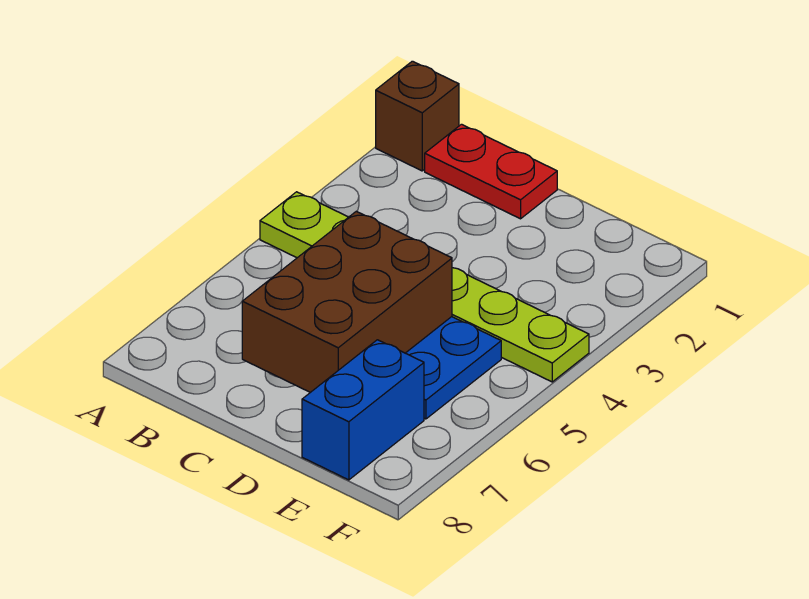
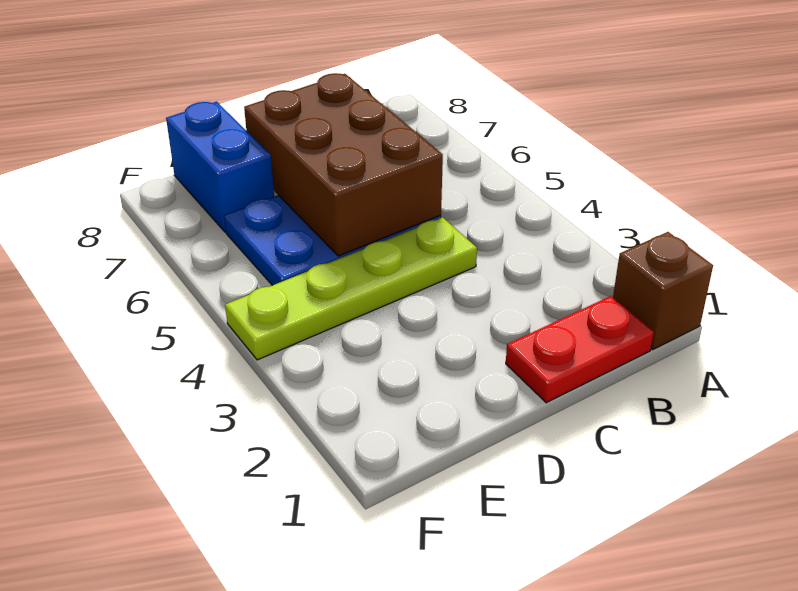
lime plate A4:F4 level 1 -> lime plate C4:F4 level 1

